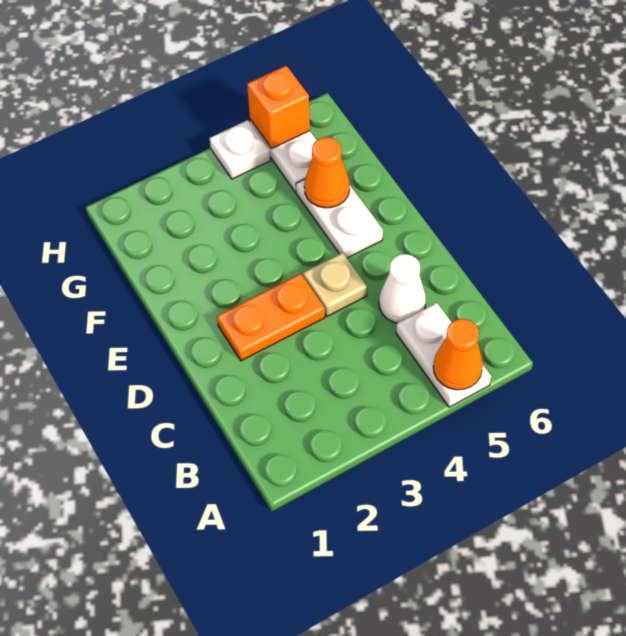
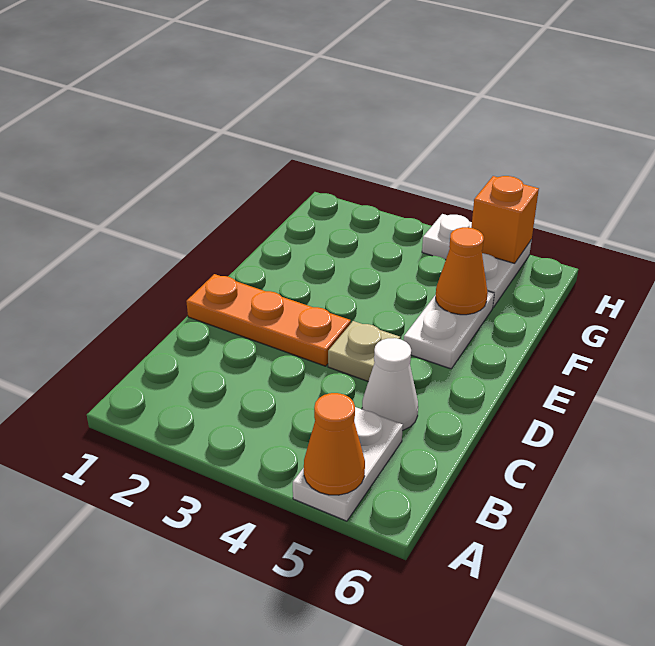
orange plate D2:D3 level 1 -> orange plate D1:D3 level 1

